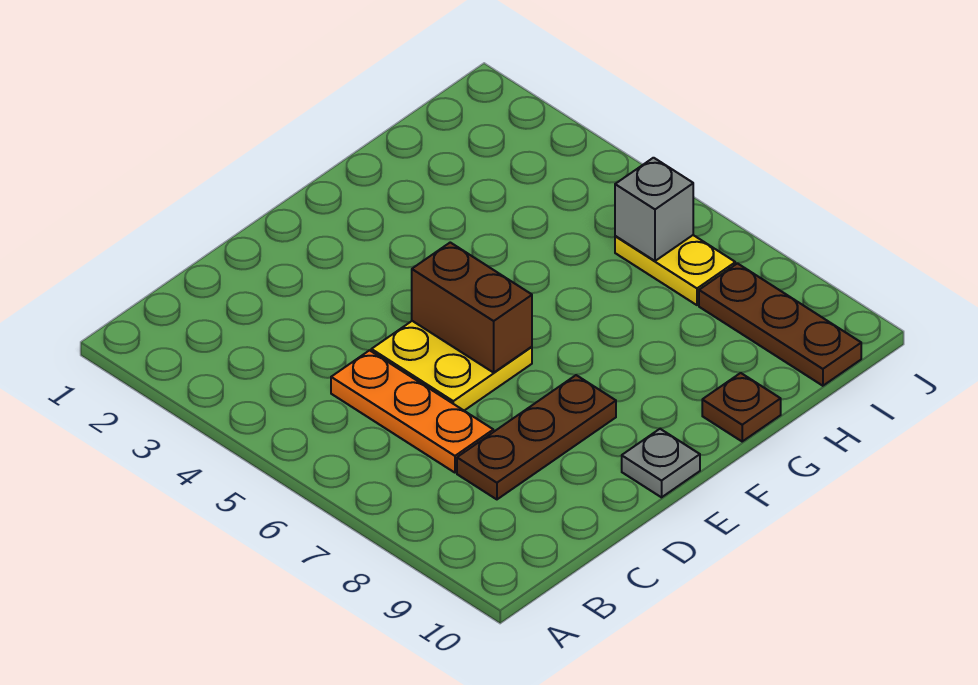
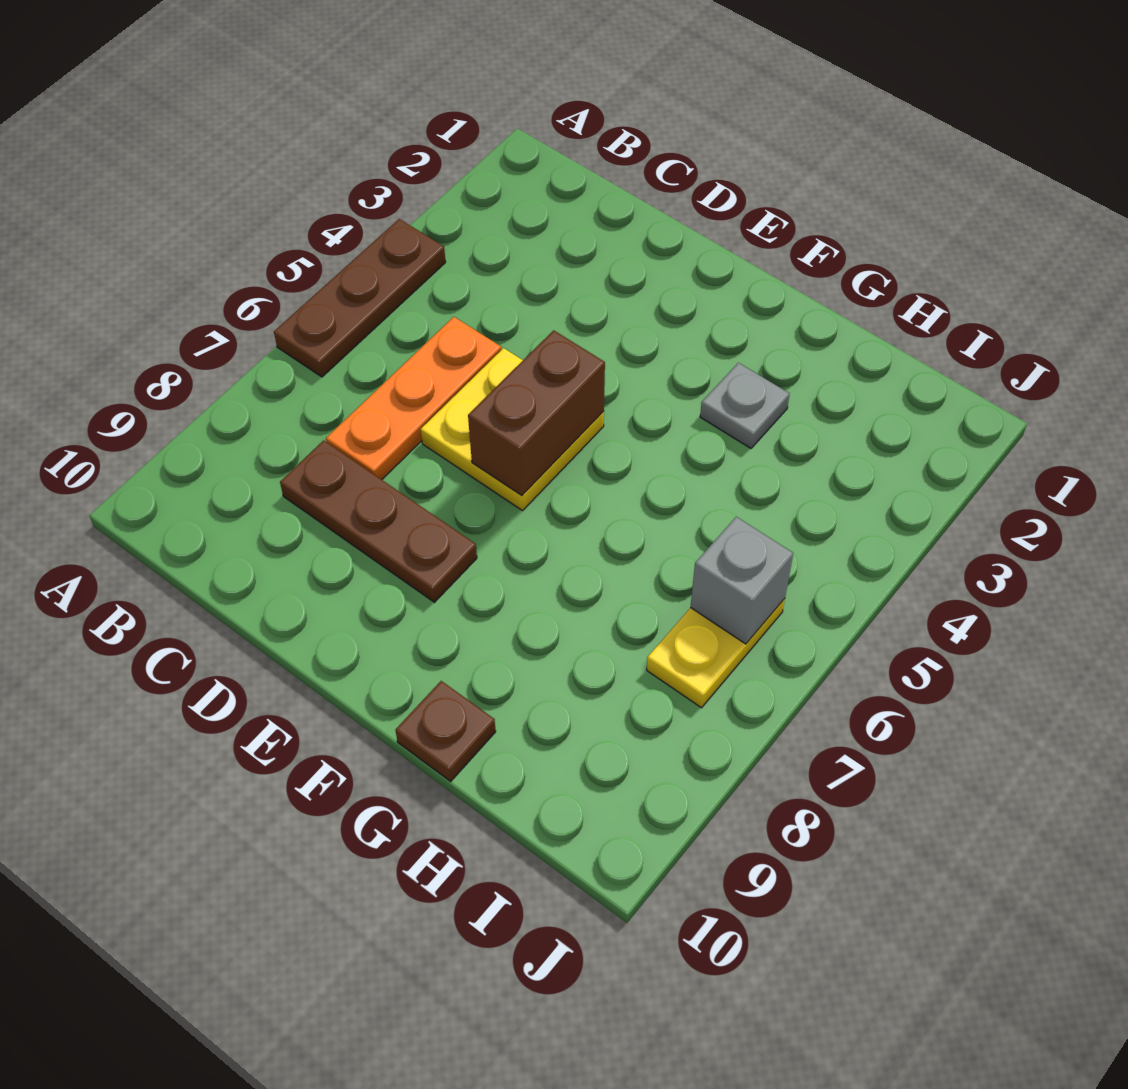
grey plate E10 level 1 -> grey plate G3 level 1
brown plate I8:I10 level 1 -> brown plate A4:A6 level 1

